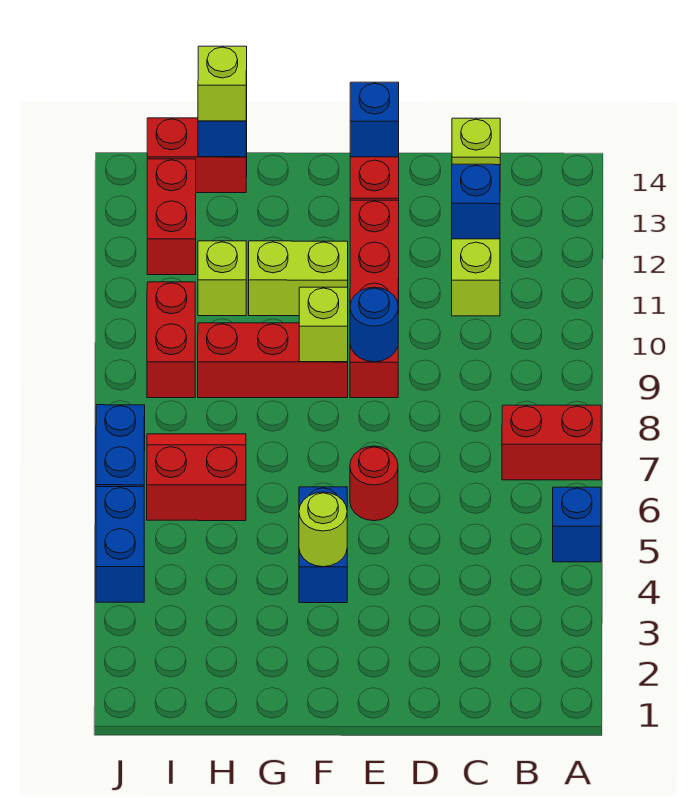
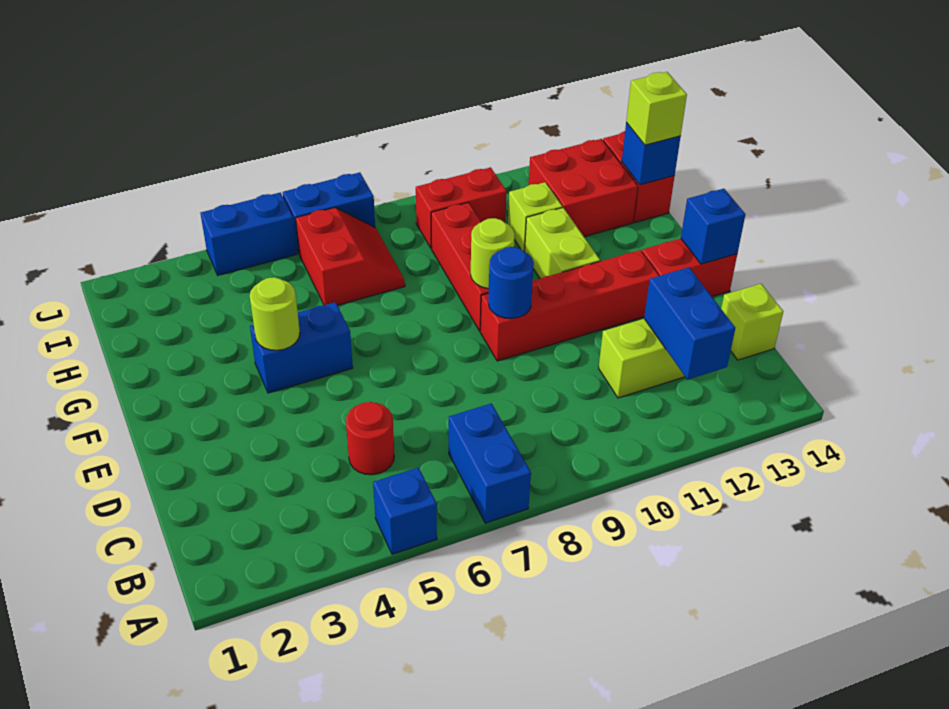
red brick A7:B7 level 1 -> blue brick A7:B7 level 1
blue brick C12 level 2 -> blue brick B12:C12 level 2
red round brick E6 level 1 -> red round brick C5 level 1
lime brick F9 level 2 -> lime round brick F9 level 2
red brick I12:I13 level 1 -> red brick H12:I13 level 1

